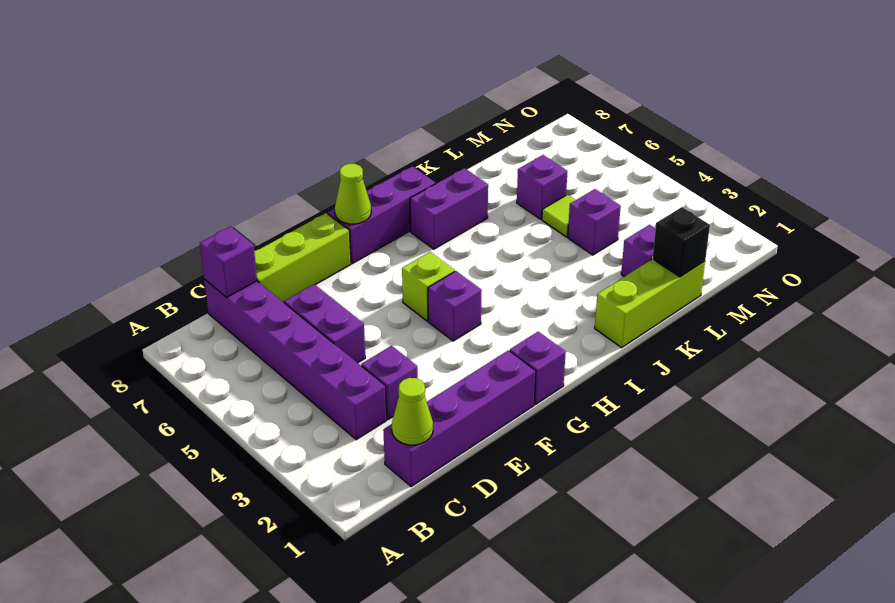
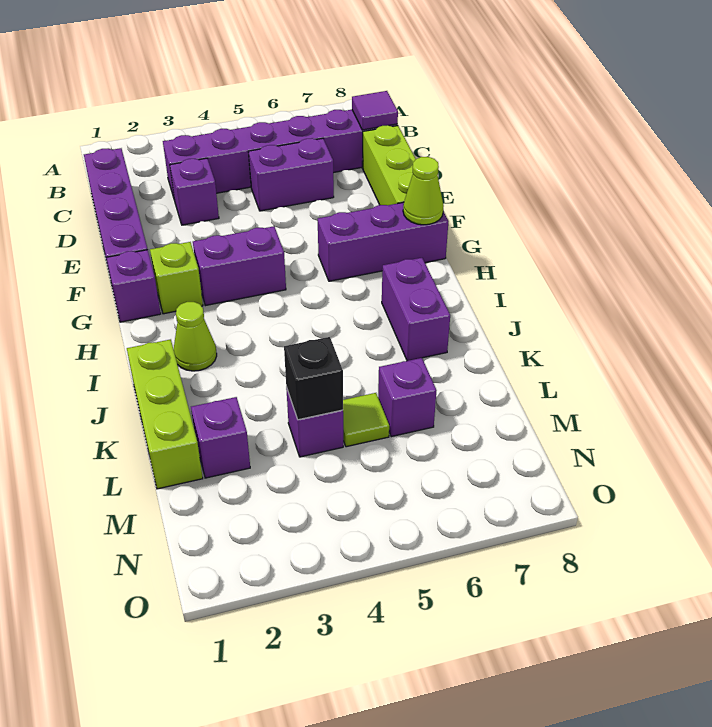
lime cone C1 level 2 -> lime cone I2 level 1
purple brick C8 level 2 -> purple tile C8 level 2
purple brick G4 level 1 -> purple brick G3:G4 level 1
lime brick G5 level 1 -> lime brick G2 level 1
purple brick G8:I8 level 1 -> purple brick G6:G8 level 1
black brick L1 level 2 -> black brick L4 level 2

